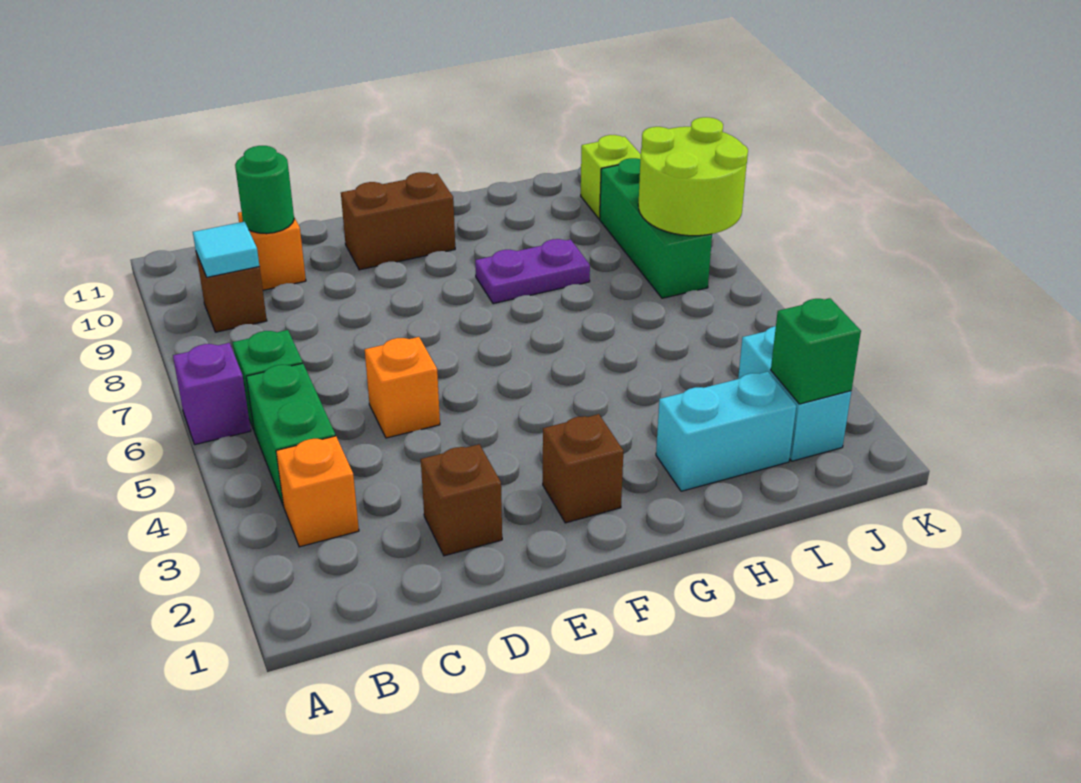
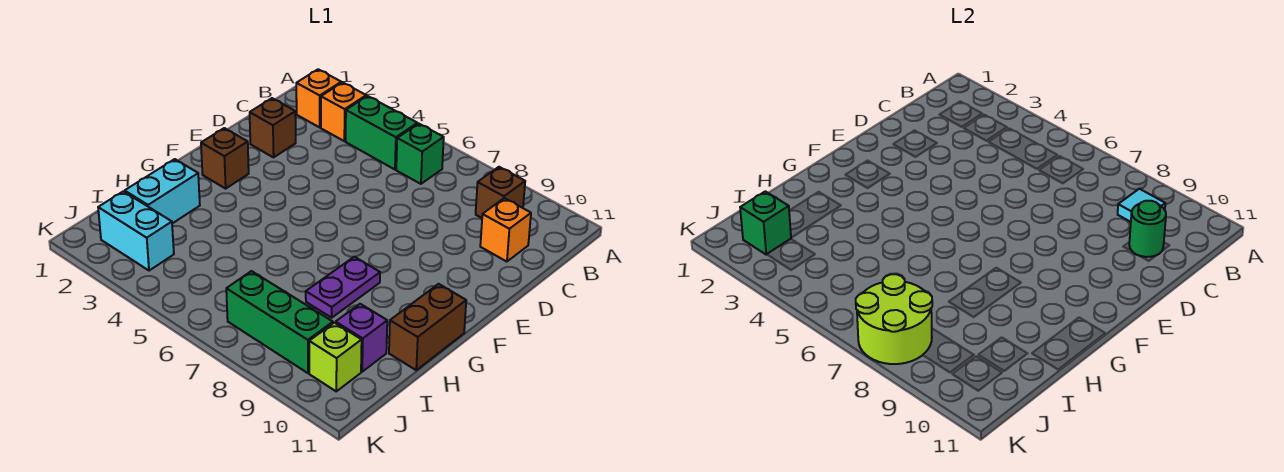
purple brick A6 level 1 -> purple brick I10 level 1
orange brick D5 level 1 -> orange brick B2 level 1
brown brick E10:F10 level 1 -> brown brick G11:H11 level 1

